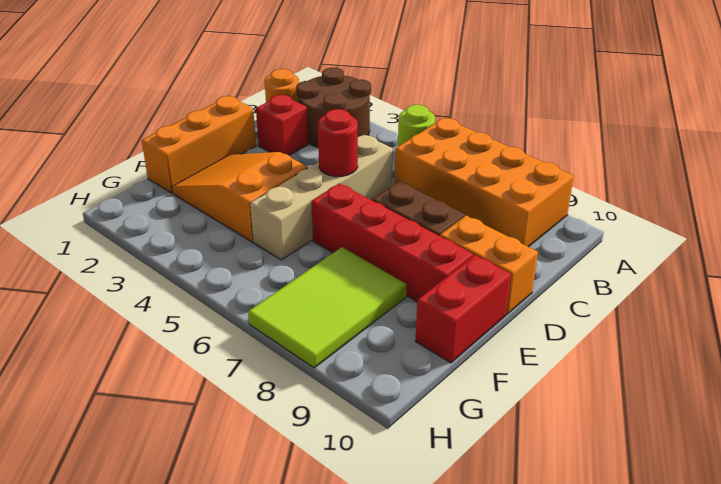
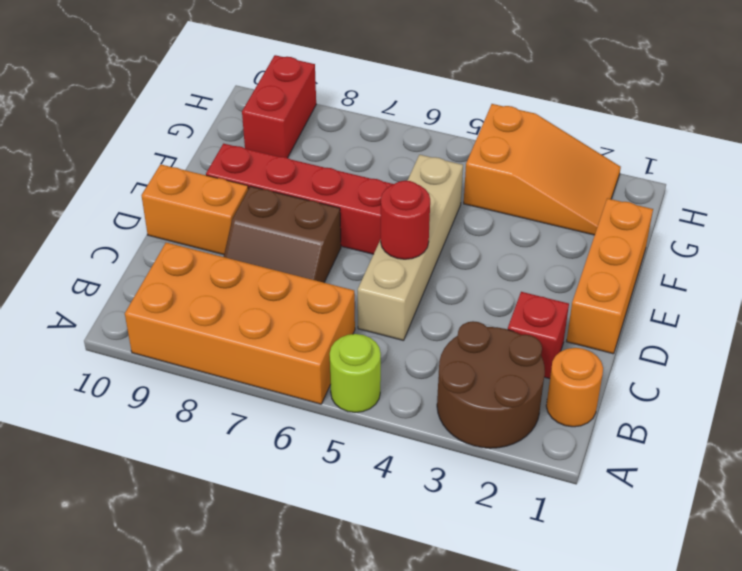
orange slope E2:F4 level 1 top 4 -> orange slope G2:H4 level 1 top 4
red brick E10:F10 level 1 -> red brick G9:H9 level 1
lime tile F7:H8 level 1 -> none

